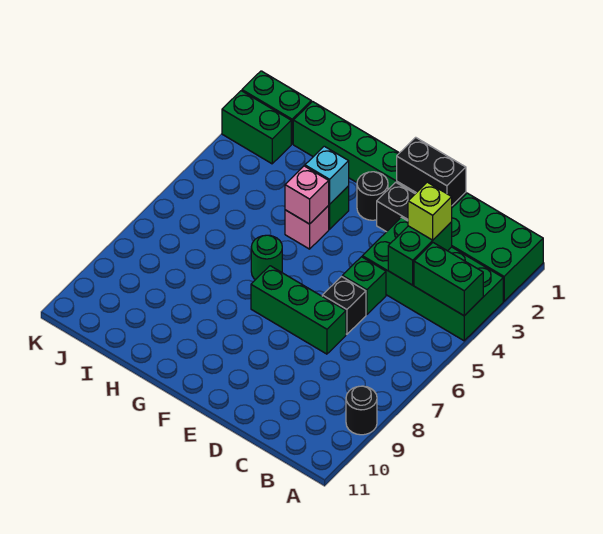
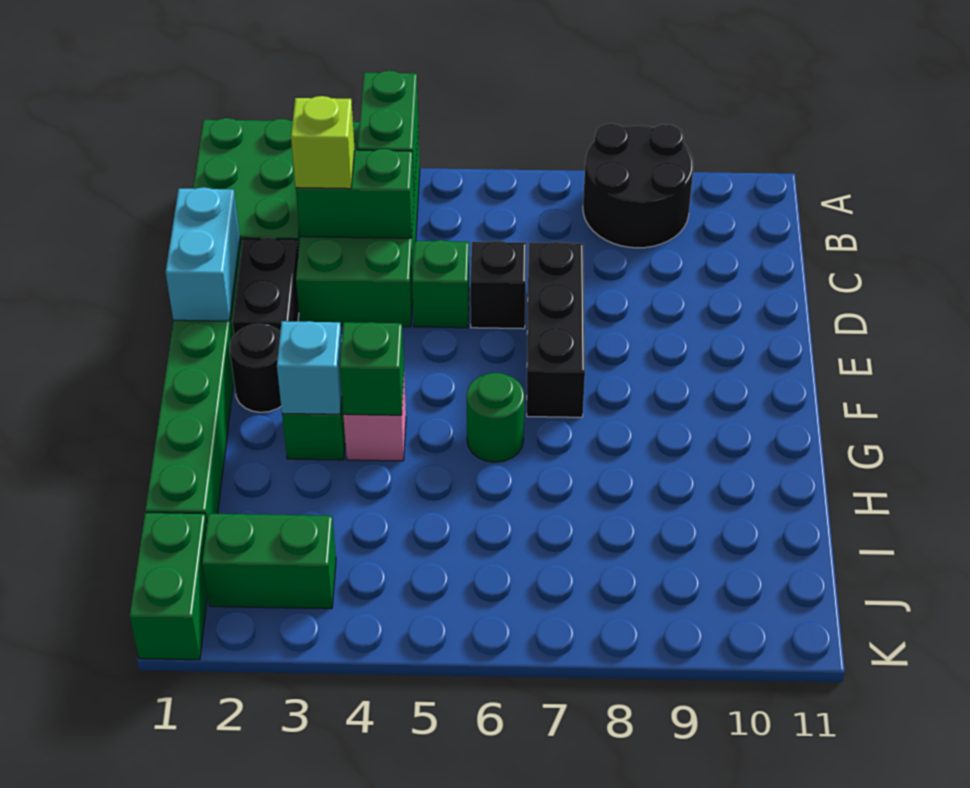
black round brick A9 level 1 -> black round brick A8:B9 level 1
black brick D1:E1 level 2 -> cyan brick D1:E1 level 2
green brick D7:F7 level 1 -> black brick D7:F7 level 1
pink brick G4 level 2 -> green brick G4 level 2
green brick J2:K2 level 1 -> green brick J2:J3 level 1

